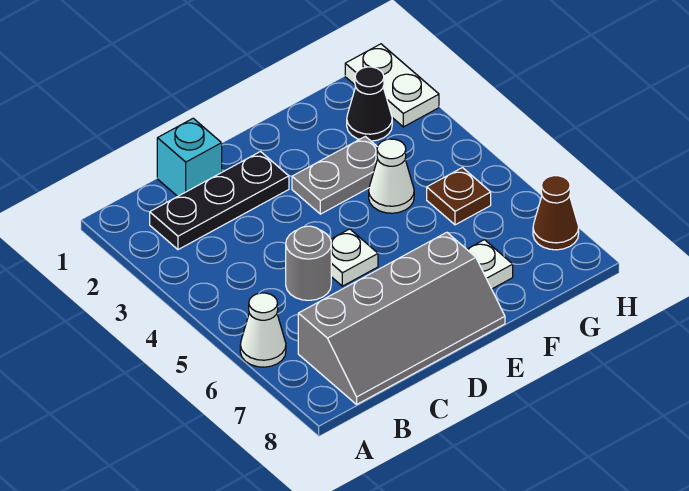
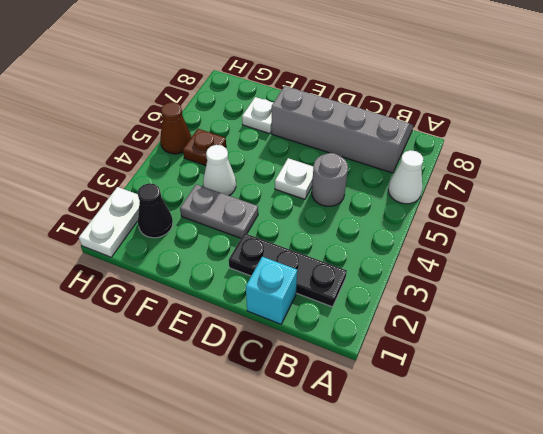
brown cone H7 level 1 -> brown cone H5 level 1

